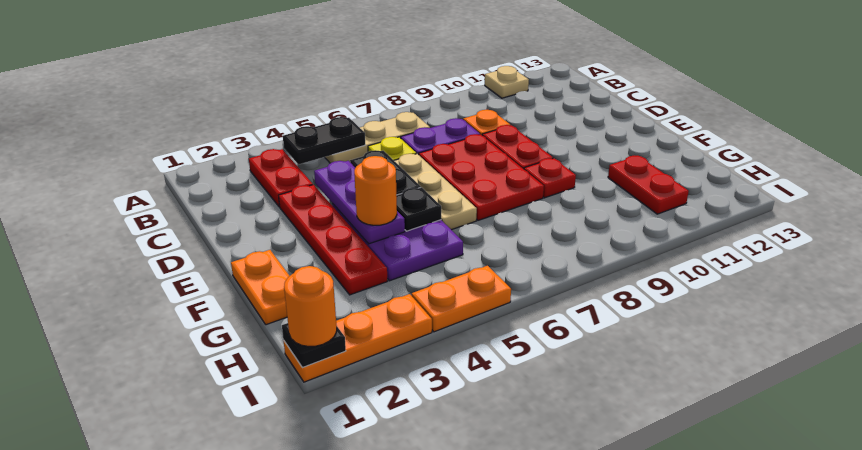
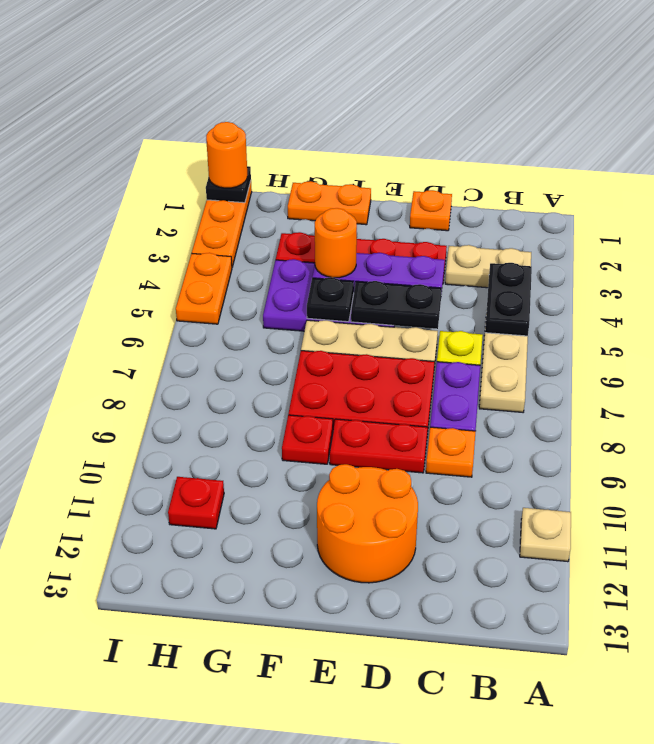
red plate B3:C3 level 1 -> tan plate B3:C3 level 1
none -> orange plate D1 level 1
none -> orange round brick D11:E12 level 1
red plate G11:H11 level 1 -> red plate H11 level 1

